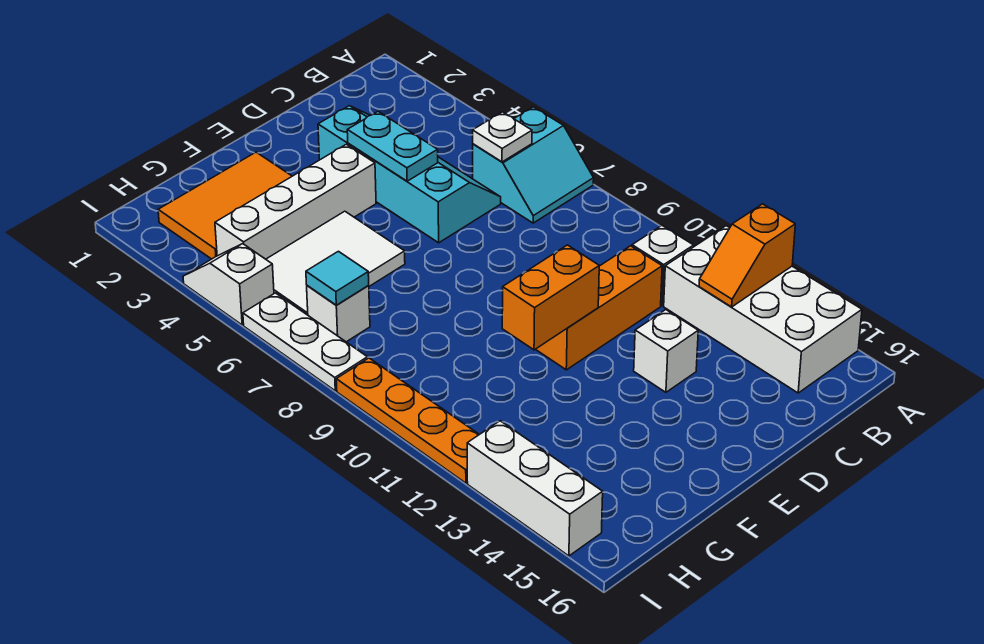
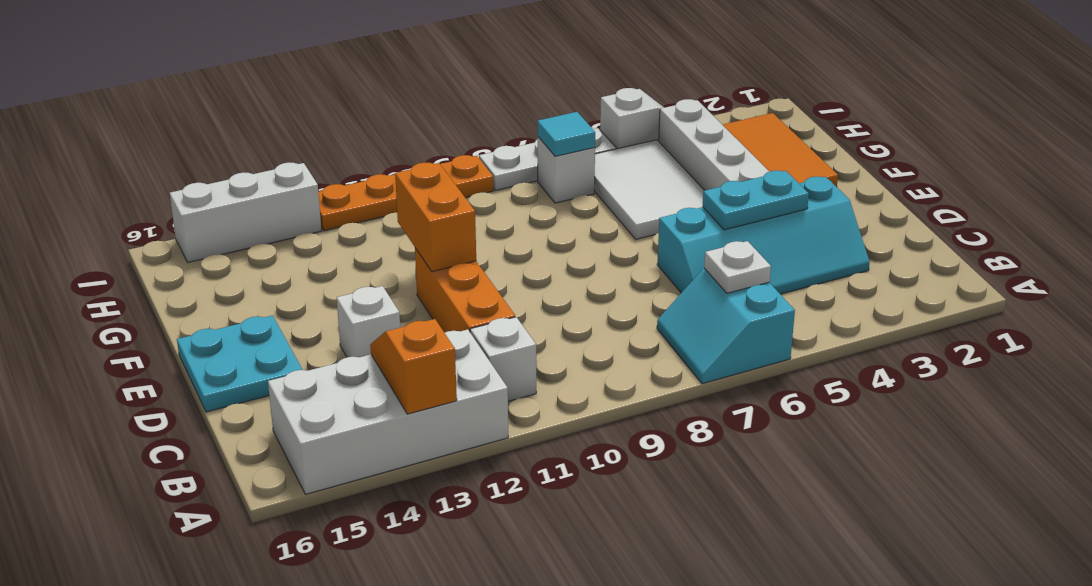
none -> cyan plate D15:E16 level 1

